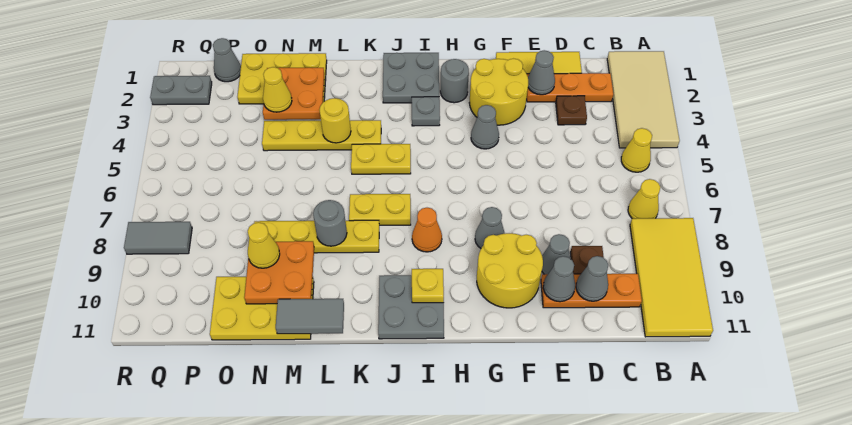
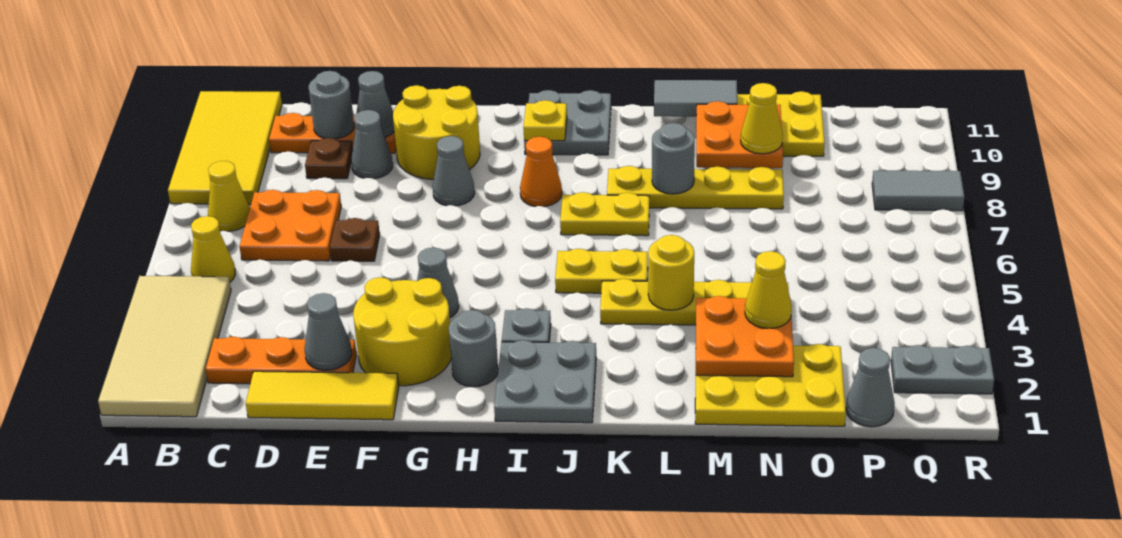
none -> orange plate C6:D7 level 1
brown plate D3 level 1 -> brown plate E6 level 1
grey cone D10 level 2 -> grey round brick D10 level 2

